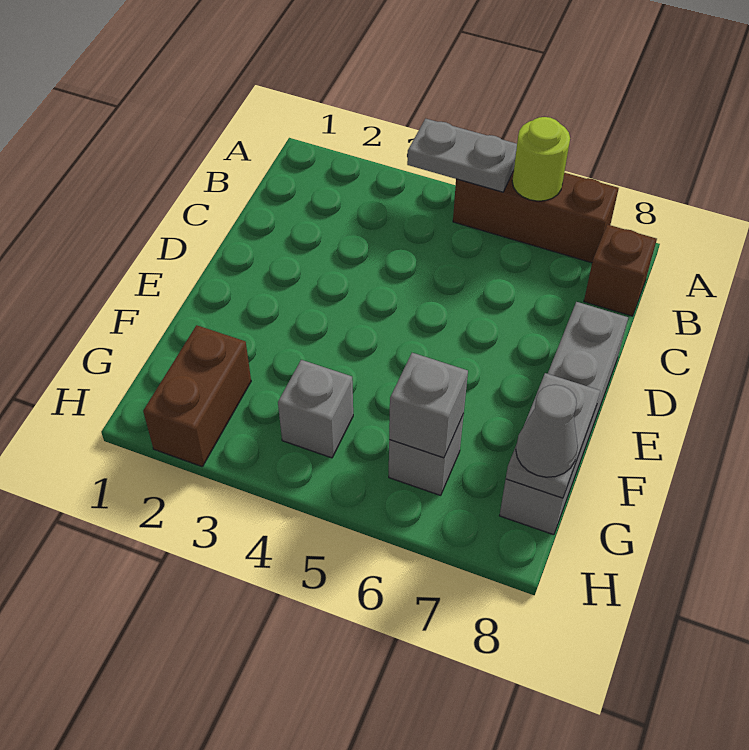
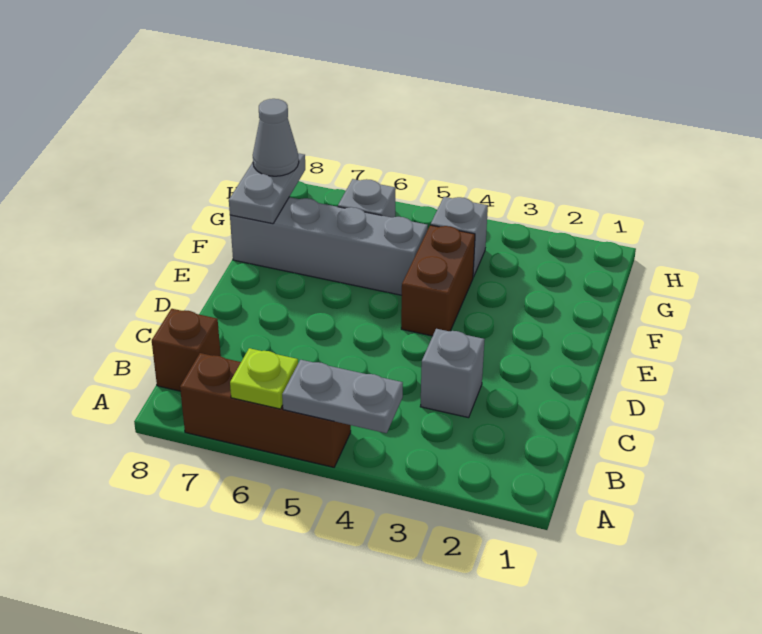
lime round brick A6 level 2 -> lime plate A6 level 2
grey brick D8:G8 level 1 -> grey brick F5:F8 level 1
brown brick G2:H2 level 1 -> brown brick E4:F4 level 1
grey brick G6 level 2 -> grey brick C3 level 1

